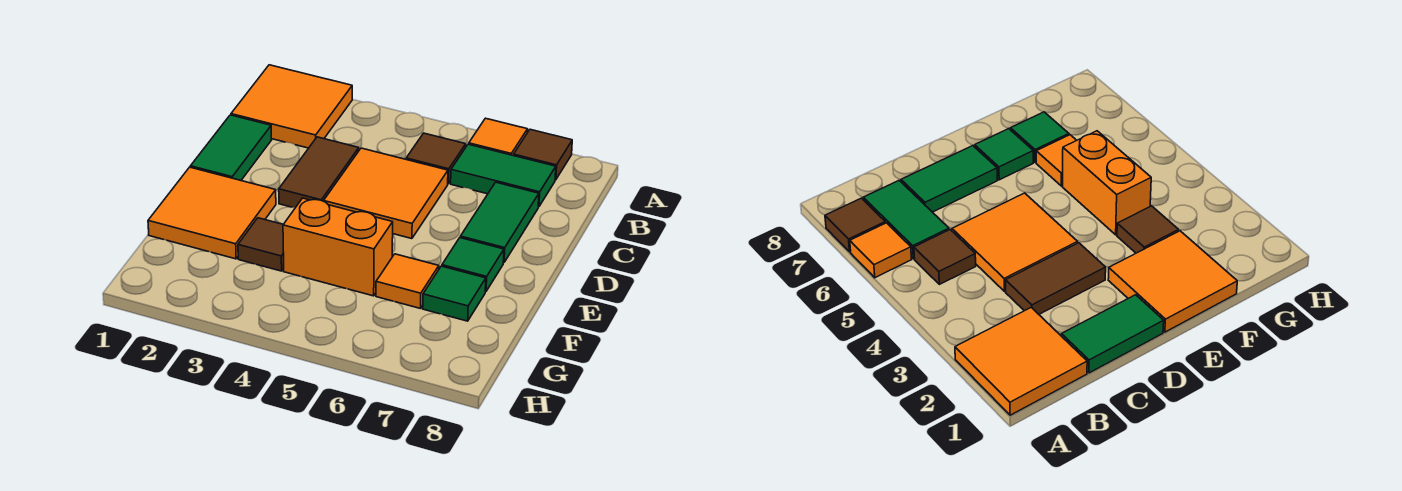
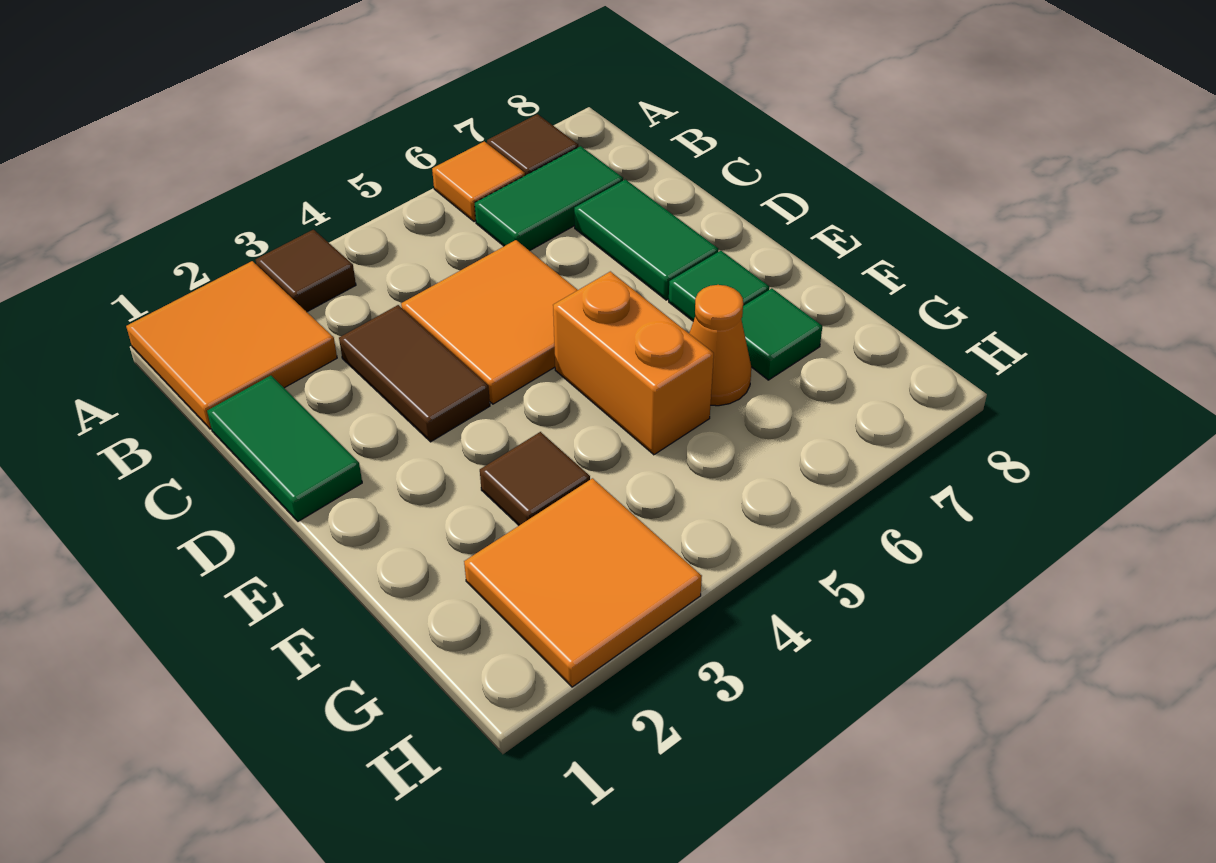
brown tile B5 level 1 -> brown tile A3 level 1
orange tile E1:F2 level 1 -> orange tile G2:H3 level 1
orange brick F4:F5 level 1 -> orange brick E5:F5 level 1
orange tile F6 level 1 -> orange cone F6 level 1

